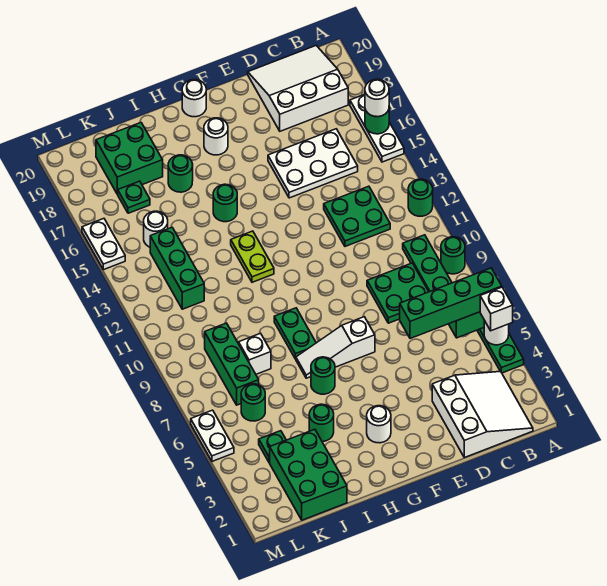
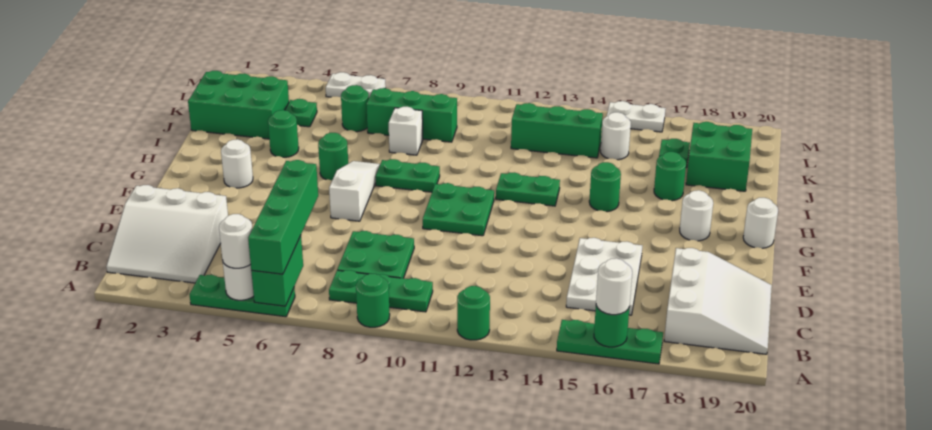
white brick A5 level 3 -> white round brick A5 level 3
white plate A15:A17 level 1 -> green plate A15:A17 level 1
green plate C12:D13 level 1 -> green plate F10:G11 level 1
lime plate H12:H13 level 1 -> green plate H12:H13 level 1

